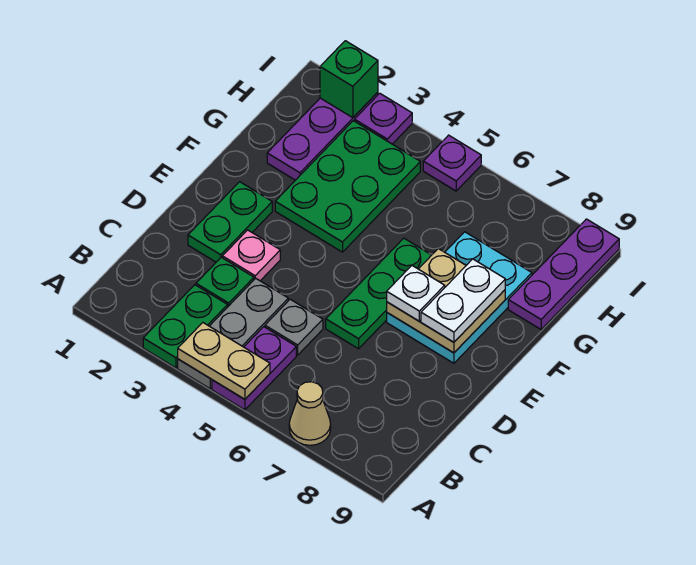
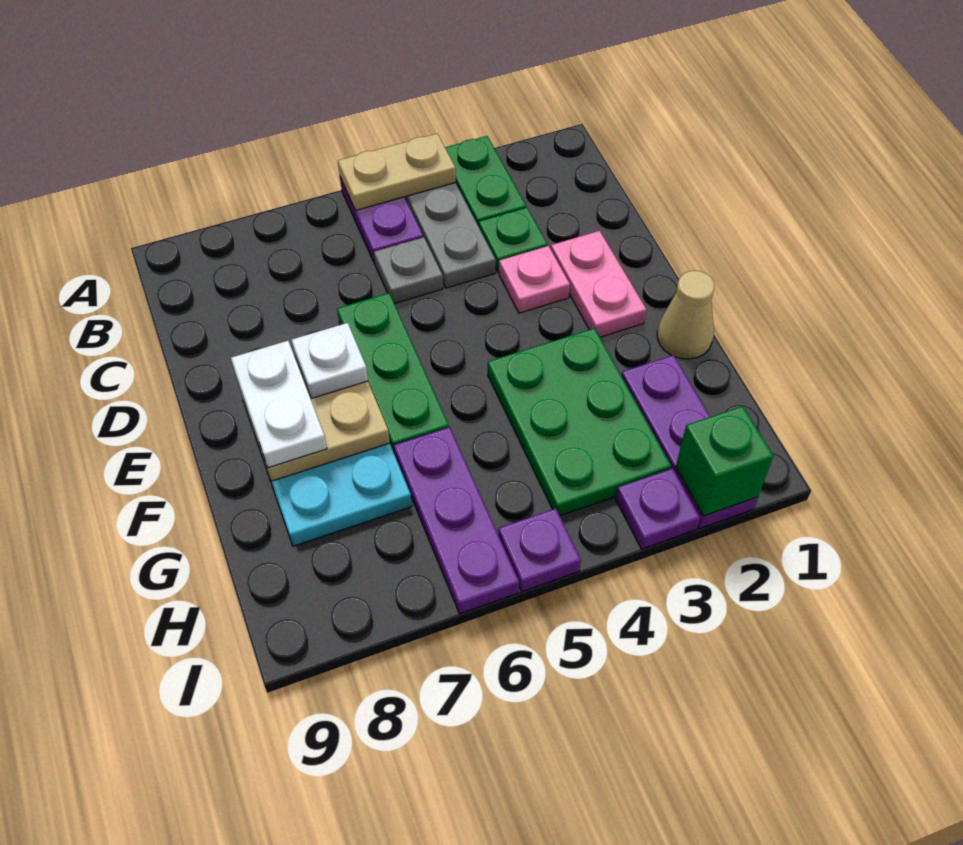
tan cone A7 level 1 -> tan cone F1 level 1
green plate D2:E2 level 1 -> pink plate D2:E2 level 1
purple plate G9:I9 level 1 -> purple plate G6:I6 level 1

